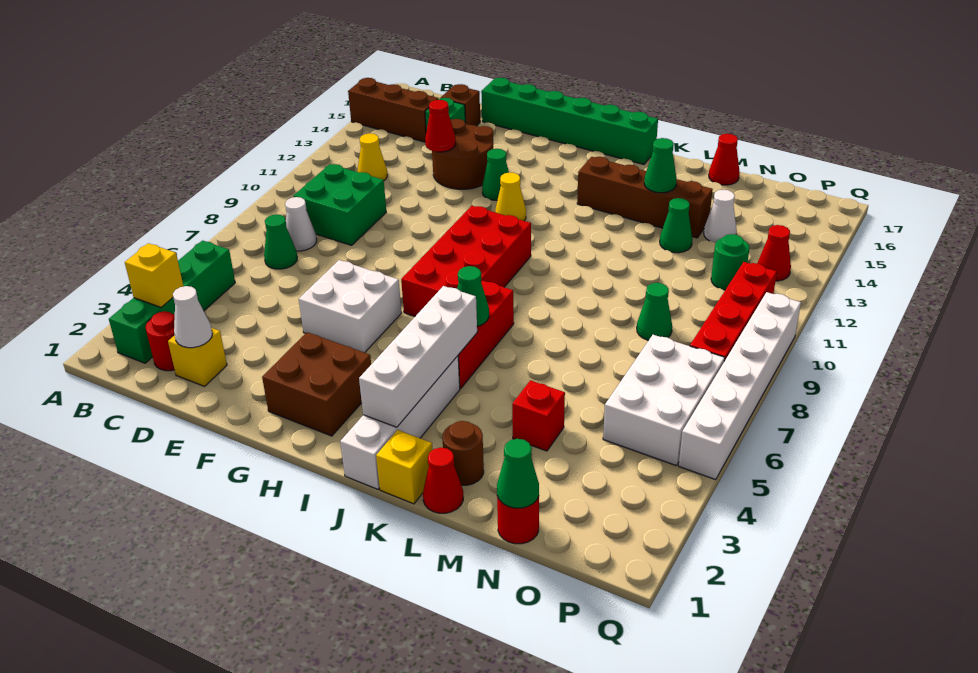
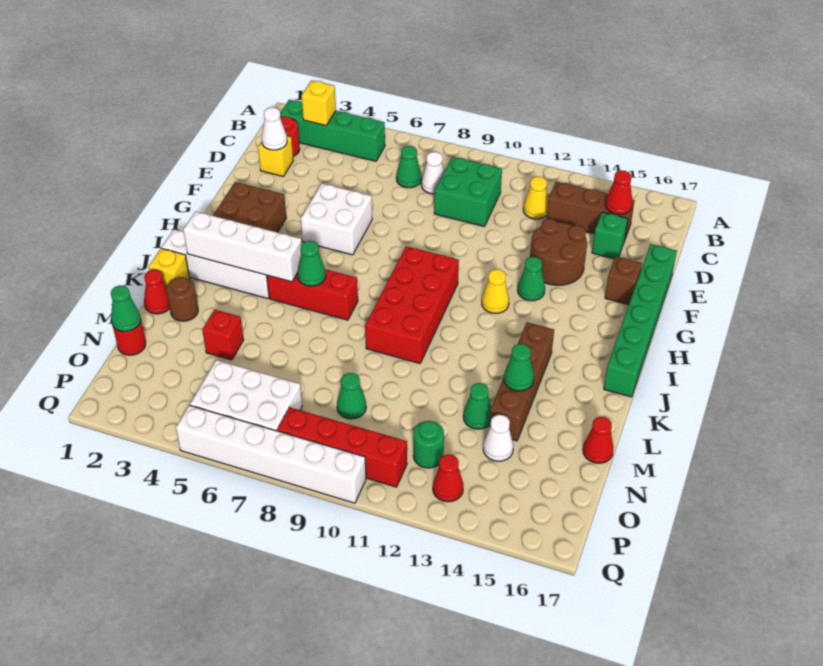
brown brick A15:C15 level 1 -> brown brick C13:C15 level 1
brown brick D16 level 1 -> brown brick F16 level 1
red cone E13 level 2 -> red cone C15 level 2
red brick H7:I10 level 1 -> red brick H9:K10 level 1

